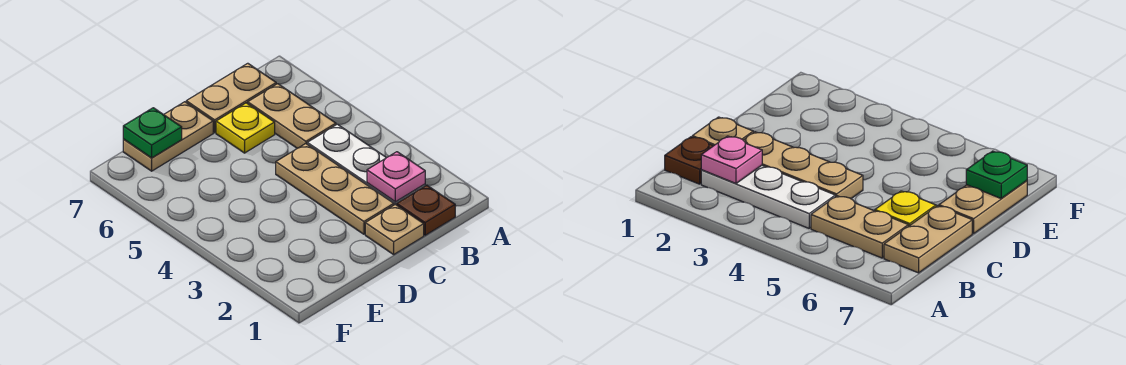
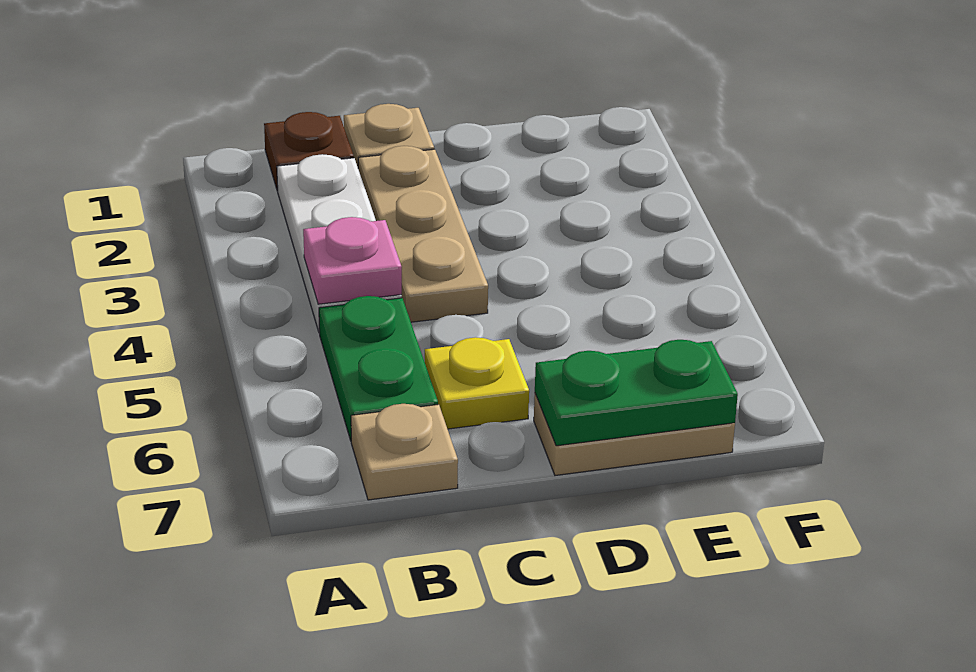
pink plate B2 level 2 -> pink plate B4 level 2
tan plate B5:B6 level 1 -> green plate B5:B6 level 1
tan plate B7:C7 level 1 -> tan plate B7 level 1
green plate E7 level 2 -> green plate D7:E7 level 2

